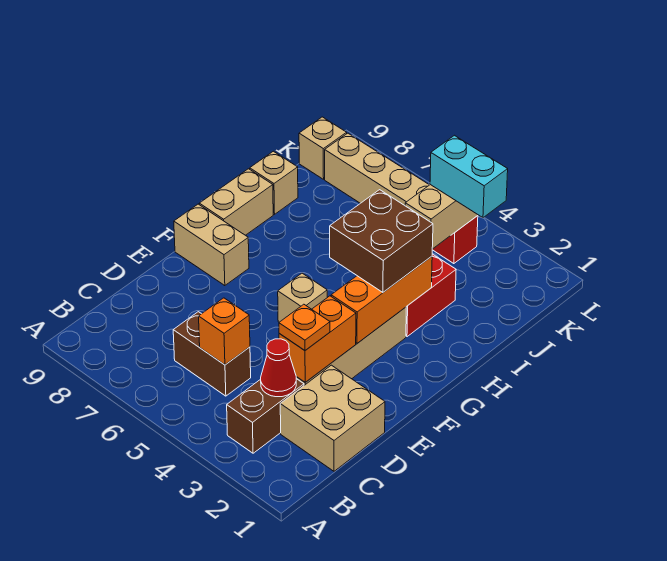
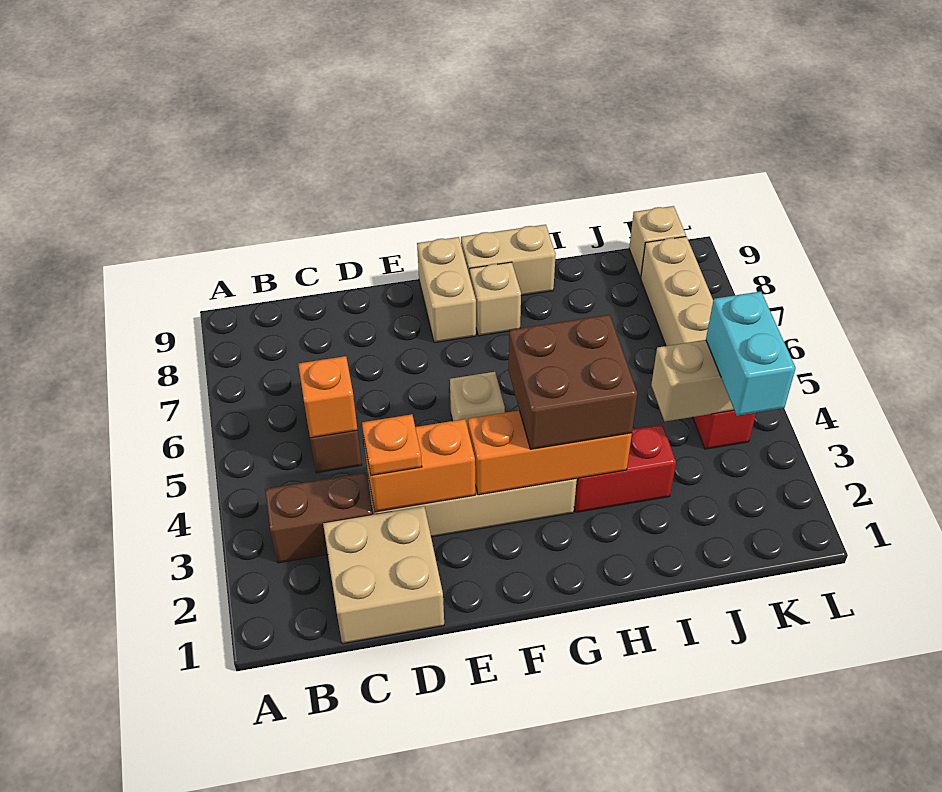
red cone C3 level 2 -> none
tan brick I9 level 1 -> tan brick G8 level 1

